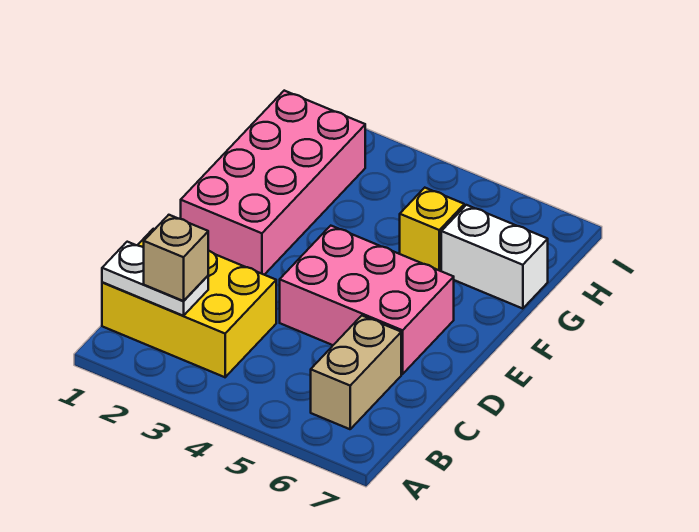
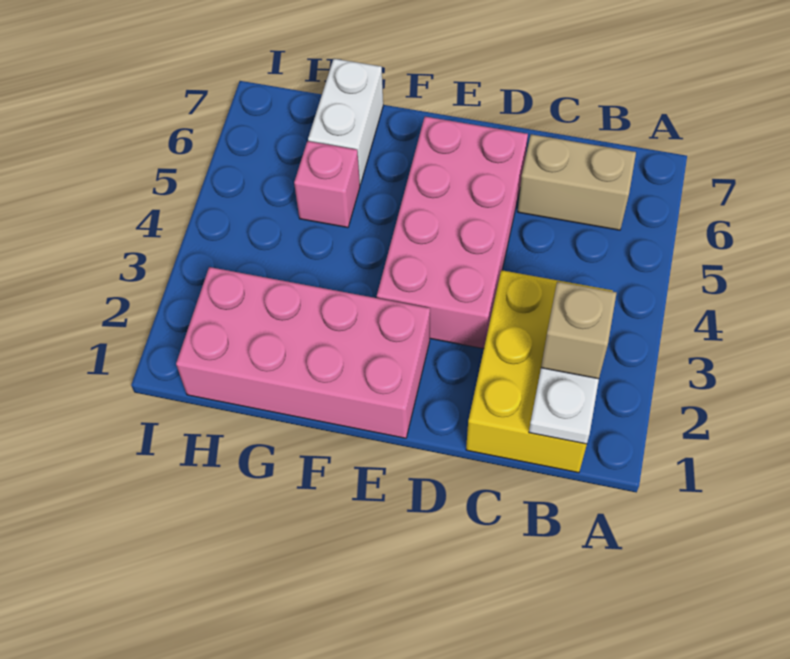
pink brick D4:E6 level 1 -> pink brick D3:E6 level 1
yellow brick G5 level 1 -> pink brick G5 level 1

